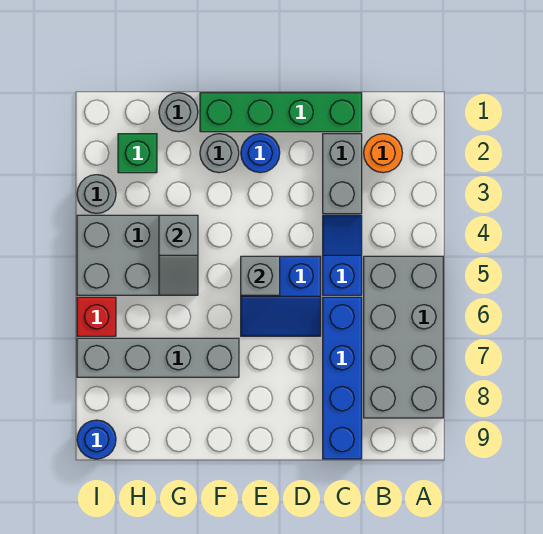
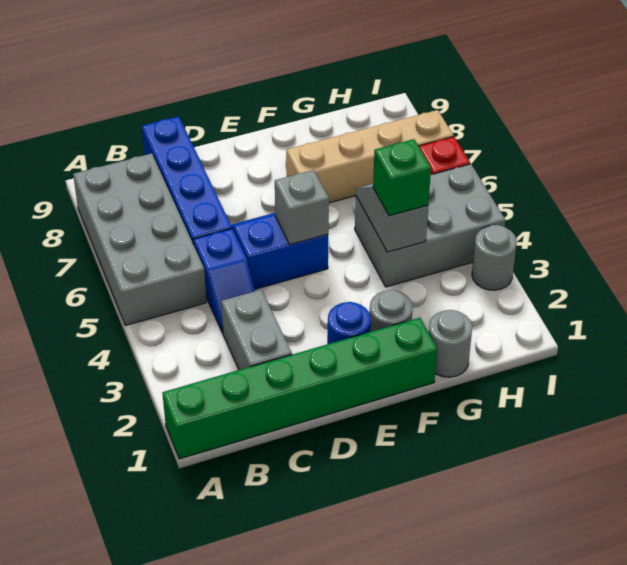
orange round brick B2 level 1 -> none
green brick C1:F1 level 1 -> green brick A1:F1 level 1
grey brick F7:I7 level 1 -> tan brick F7:I7 level 1
green brick H2 level 1 -> green brick G4 level 3
blue round brick I9 level 1 -> none

